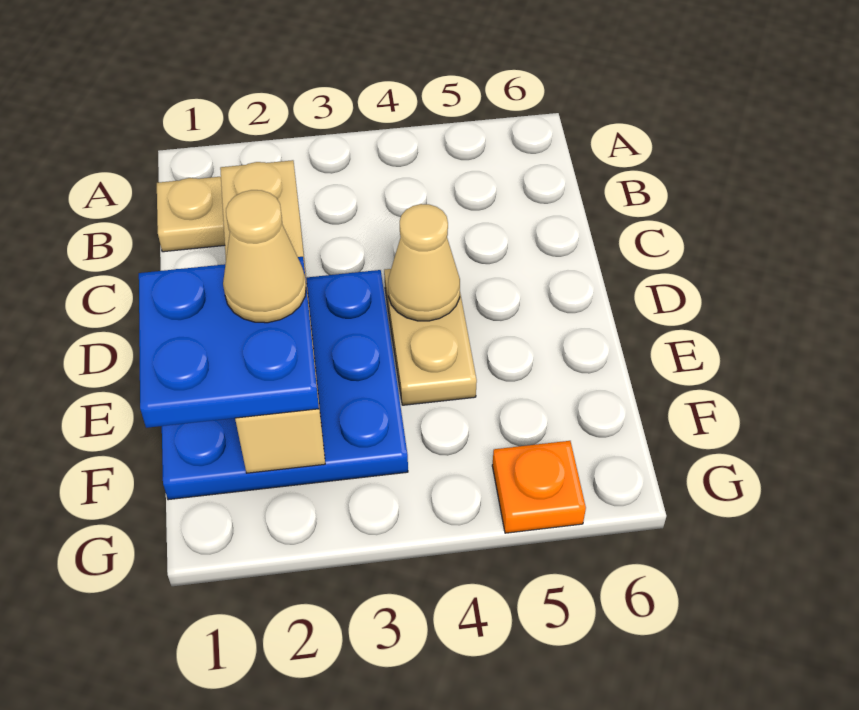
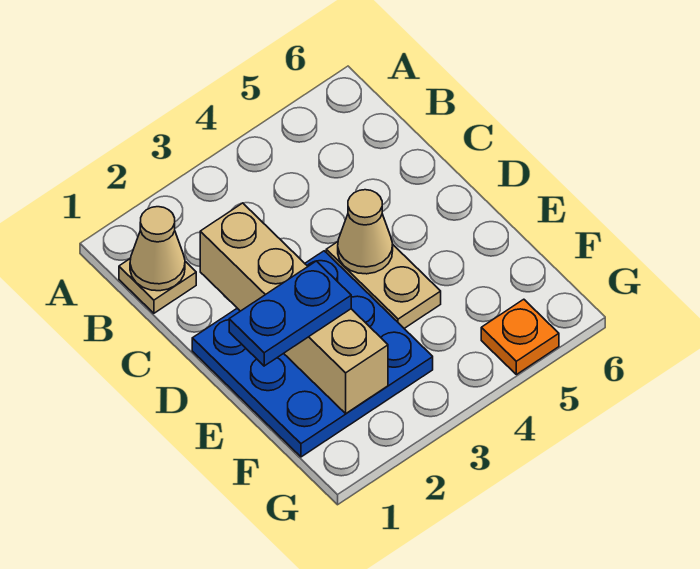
blue plate E1:F2 level 3 -> blue plate E1:E2 level 3
tan cone E2 level 4 -> tan cone B1 level 2

